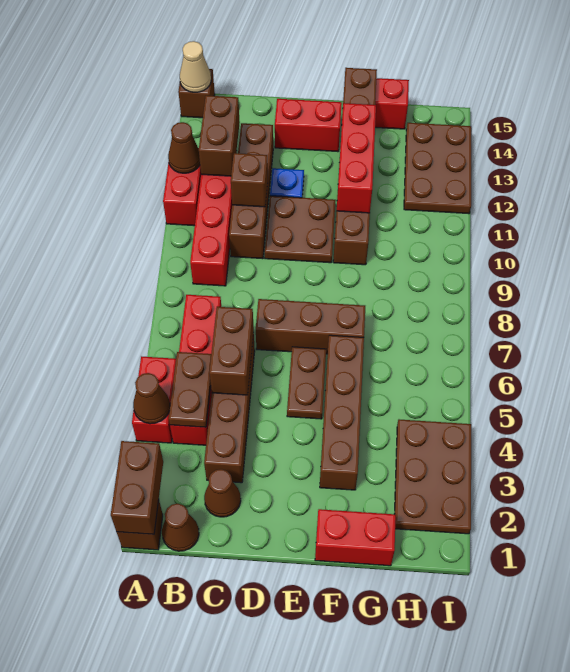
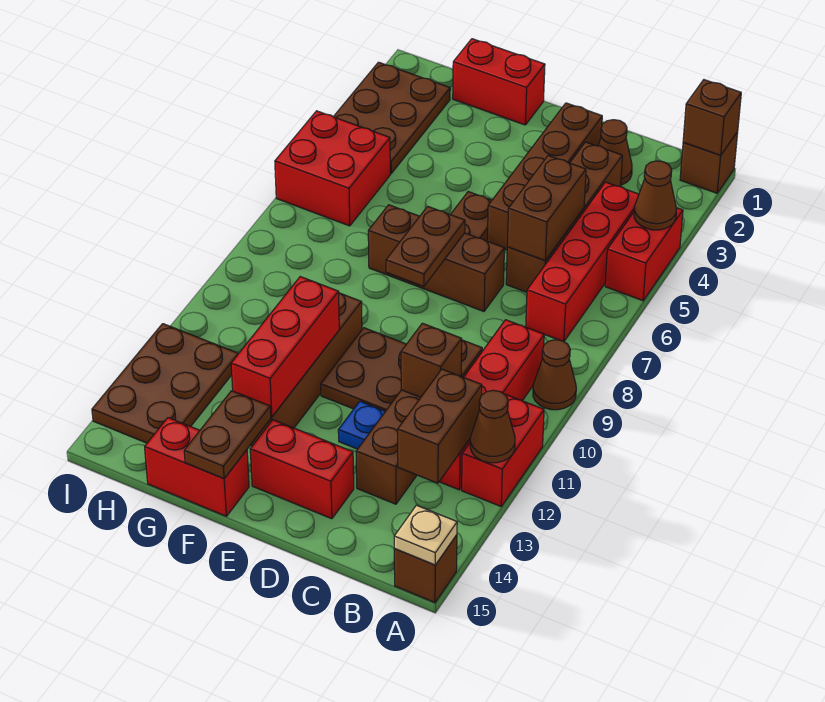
brown brick A1:A2 level 2 -> brown brick A1 level 2
tan cone A15 level 2 -> tan plate A15 level 2
brown cone B1 level 1 -> brown cone A9 level 1
brown plate B4:B5 level 2 -> brown plate E7:E8 level 2
brown brick F3:F6 level 1 -> brown brick D2:D5 level 1
none -> red brick H5:I6 level 1

